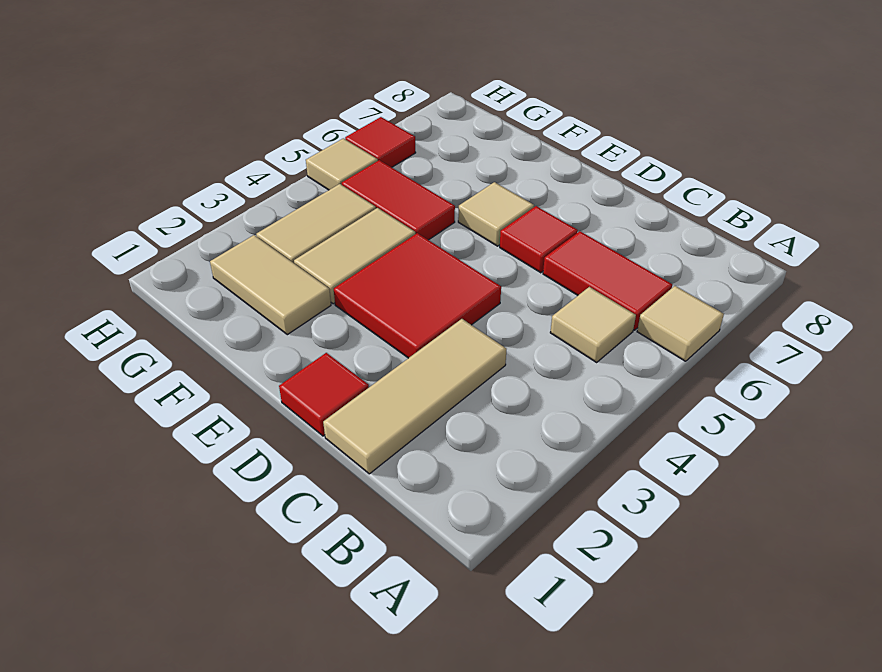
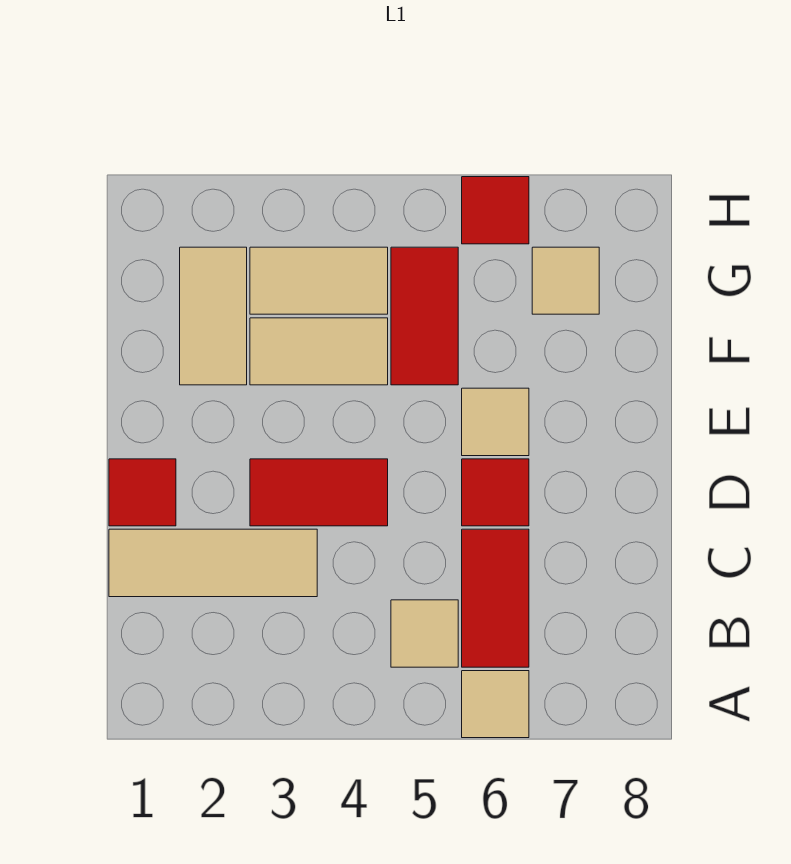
red tile D3:E4 level 1 -> red tile D3:D4 level 1
tan tile H5 level 1 -> tan tile G7 level 1

